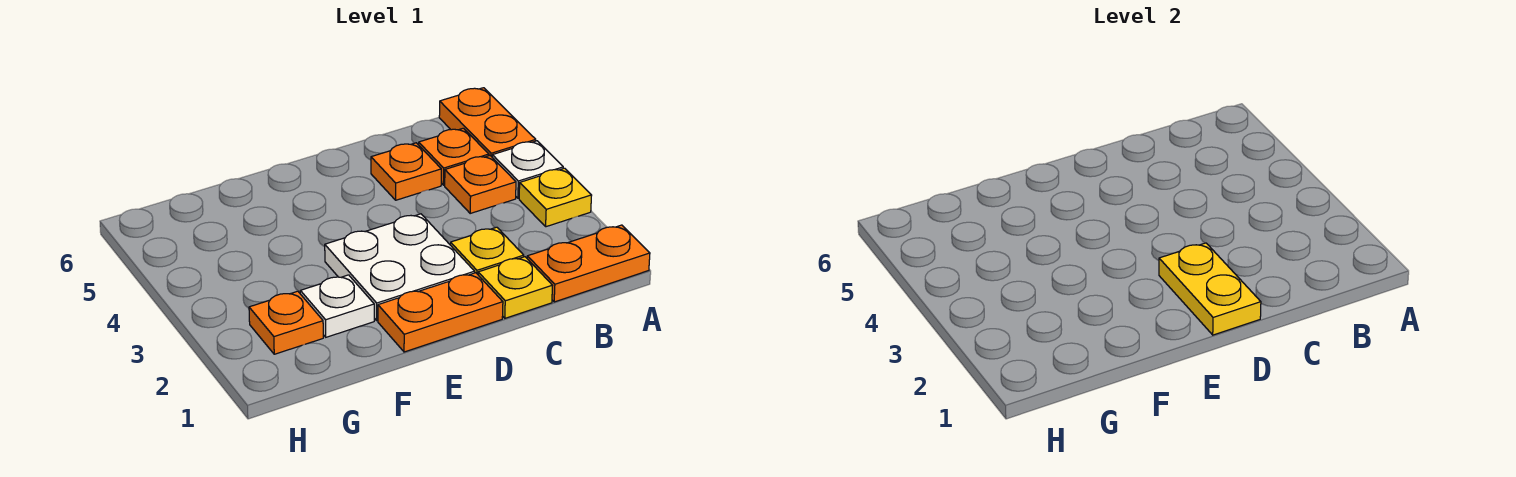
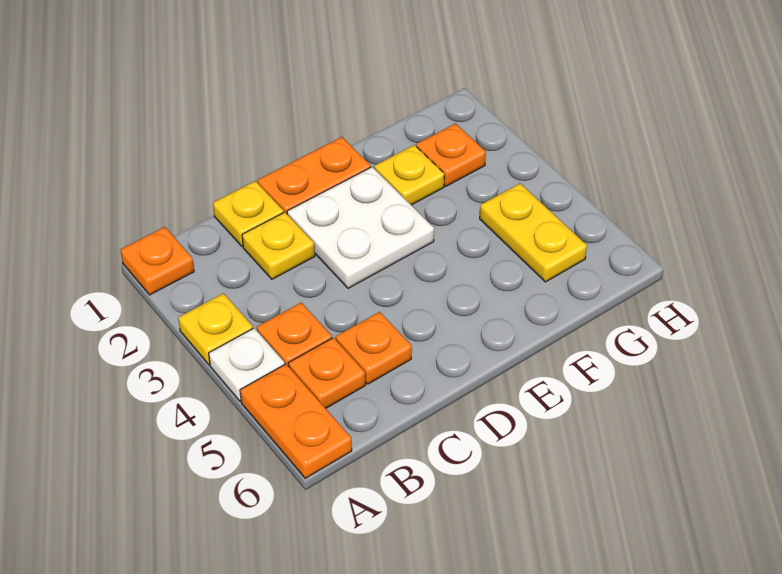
orange plate A1:B1 level 1 -> orange plate A1 level 1
yellow plate D1:D2 level 2 -> yellow plate G4:G5 level 1
white plate F2 level 1 -> yellow plate F2 level 1

